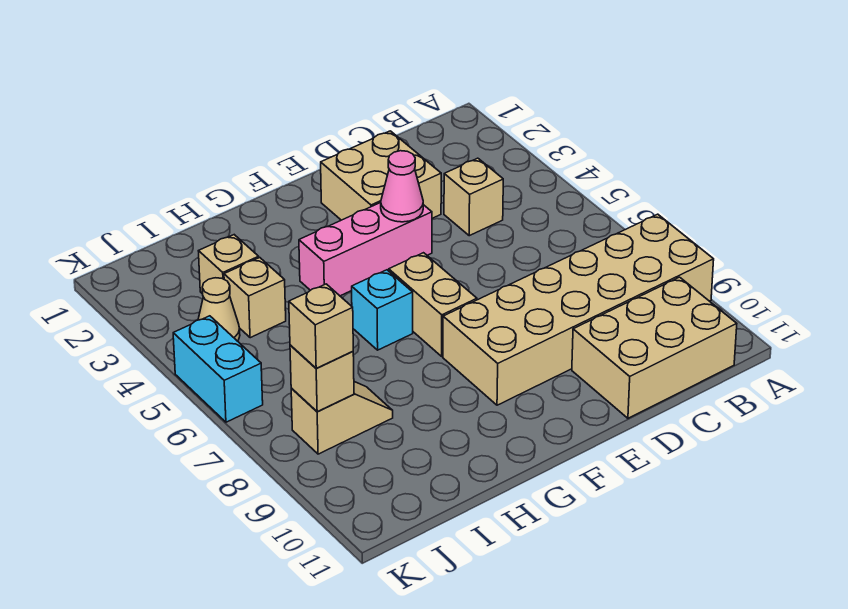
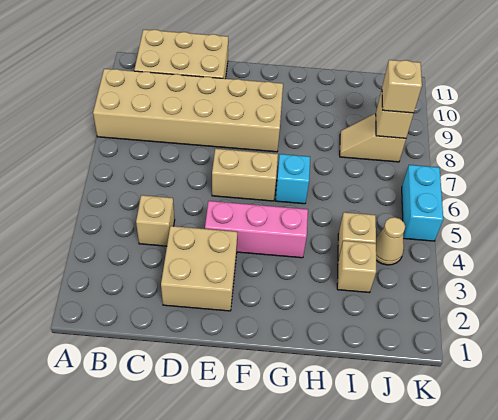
pink cone E4 level 2 -> none
tan brick F6:F7 level 1 -> tan brick E6:F6 level 1

